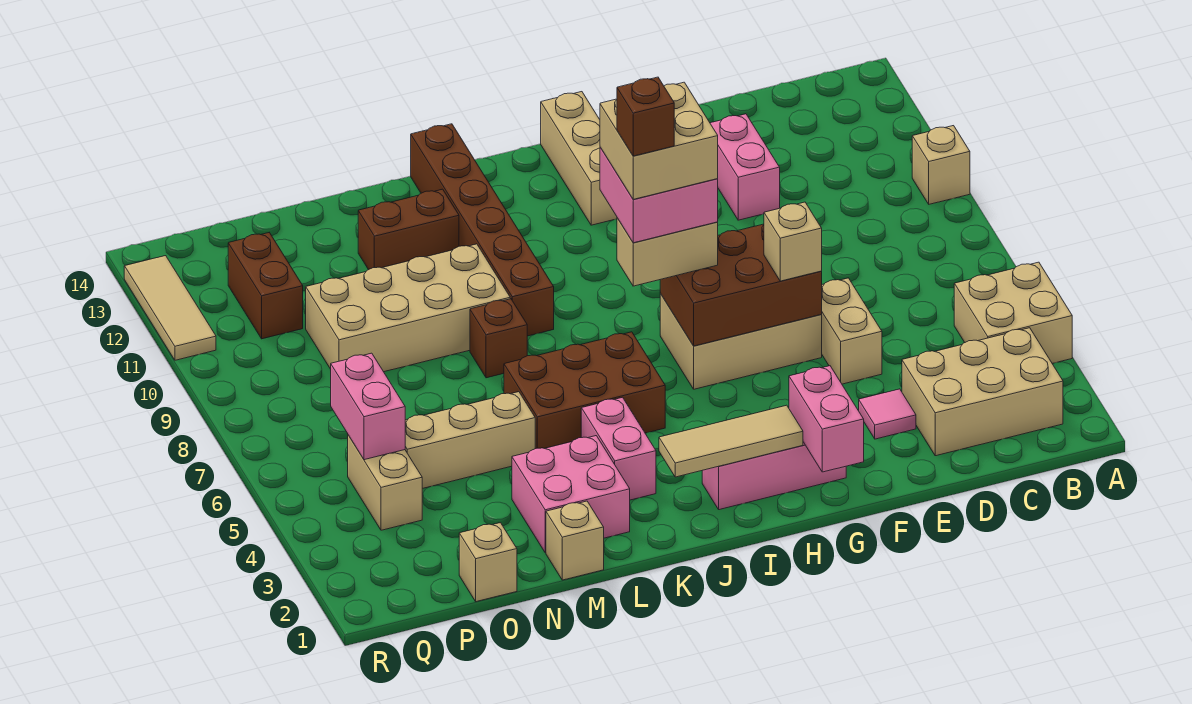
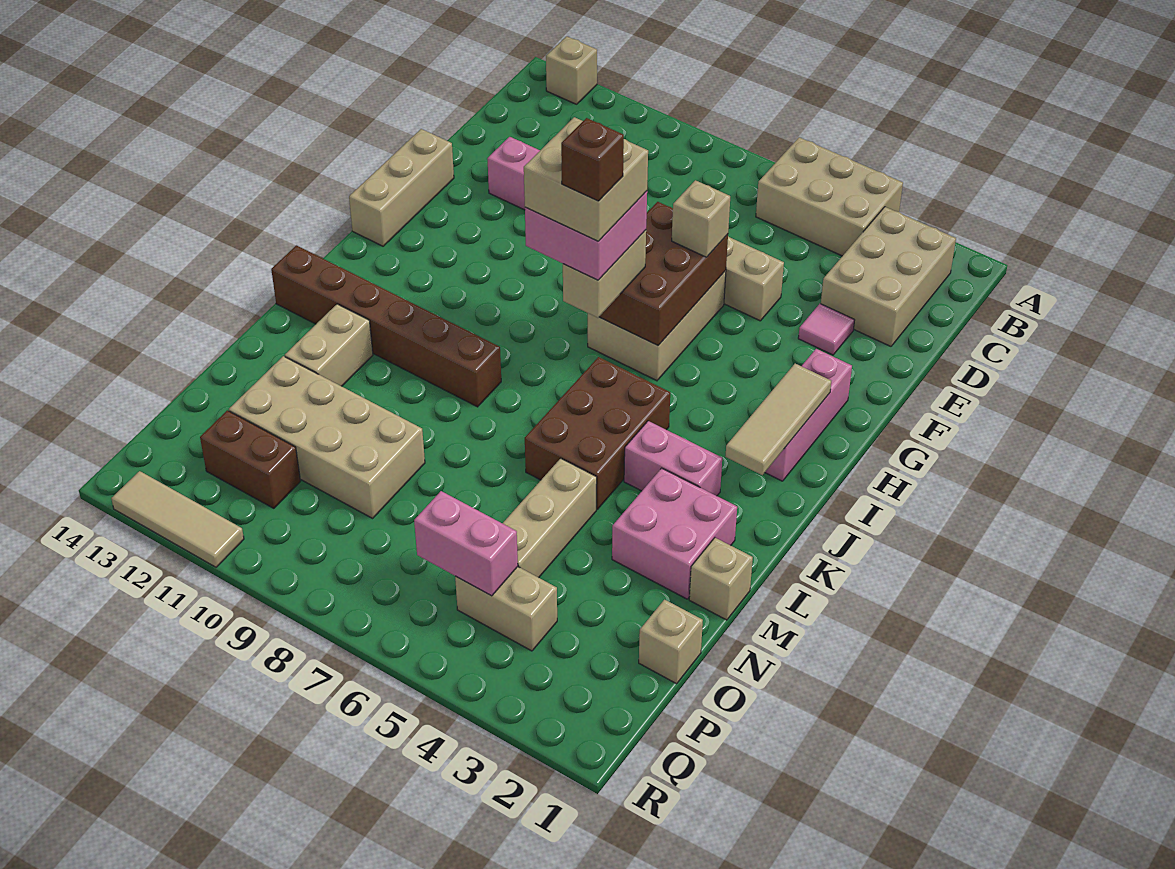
tan brick A4:B5 level 1 -> tan brick A4:B6 level 1
tan brick A10 level 1 -> tan brick A13 level 1
pink brick G1:G2 level 2 -> none
tan brick H12:H14 level 1 -> tan brick F14:H14 level 1
brown brick L8 level 1 -> none
tan brick L9:O10 level 1 -> tan brick N9:O12 level 1
brown brick L12:M12 level 1 -> tan brick L12:M12 level 1

